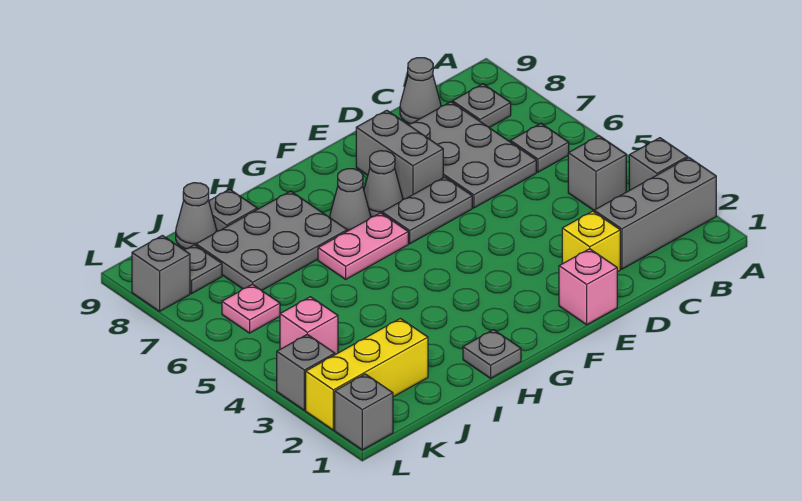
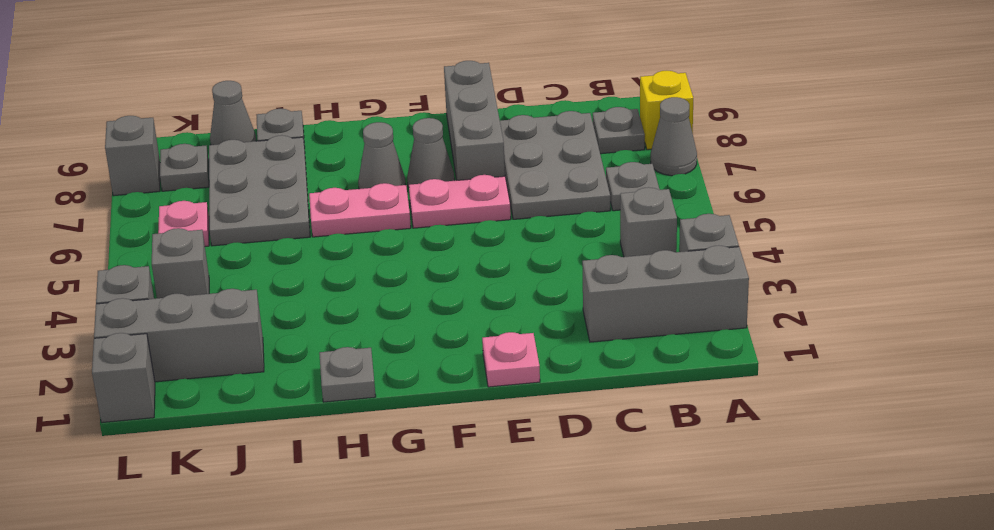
grey cone C9 level 1 -> grey cone A7 level 1
yellow brick D2 level 1 -> yellow brick A8 level 1
pink brick E1 level 1 -> pink plate E1 level 1
grey plate E6:F6 level 1 -> pink plate E6:F6 level 1
grey brick E7:E8 level 1 -> grey brick E7:E9 level 1
grey plate H7:J8 level 1 -> grey plate I6:J8 level 1
yellow brick J2:L2 level 1 -> grey brick J2:L2 level 1
pink brick K4 level 1 -> grey brick K4 level 1

